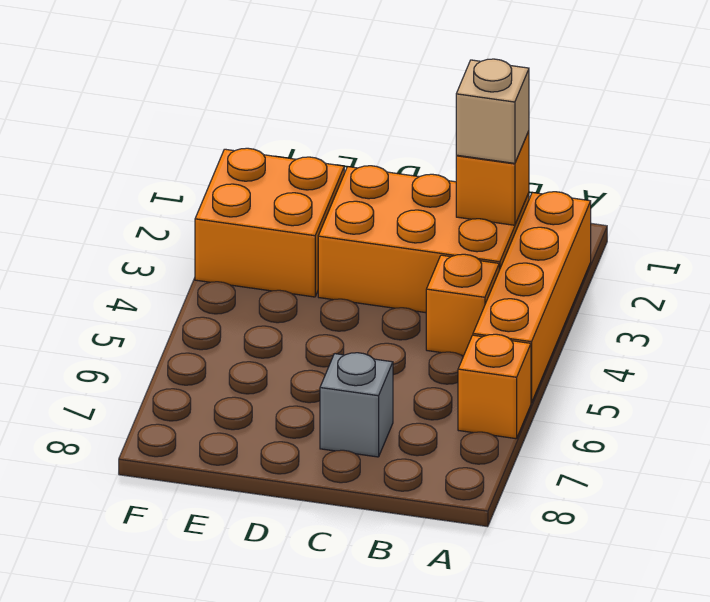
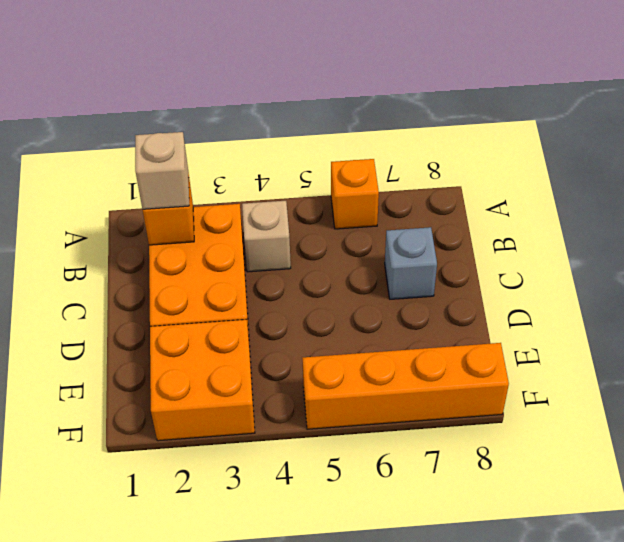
orange brick A2:A5 level 1 -> orange brick F5:F8 level 1
orange brick B4 level 1 -> tan brick B4 level 1

